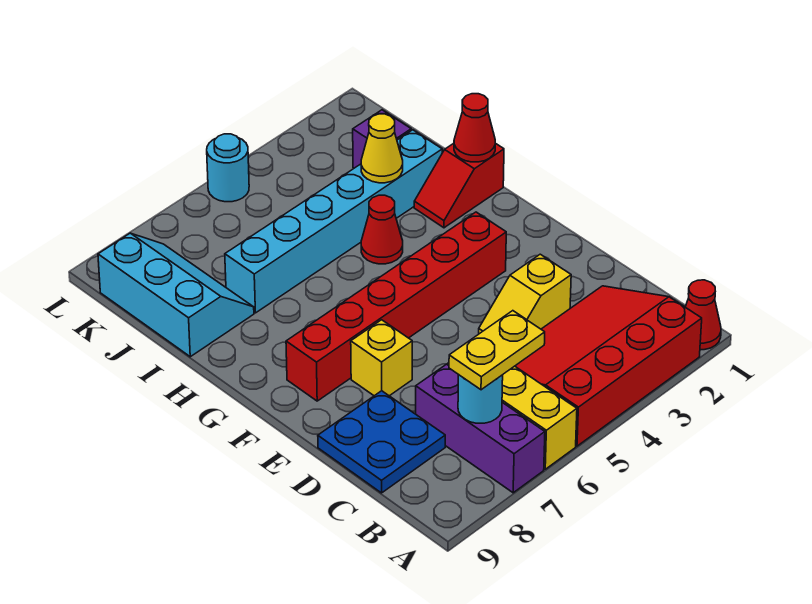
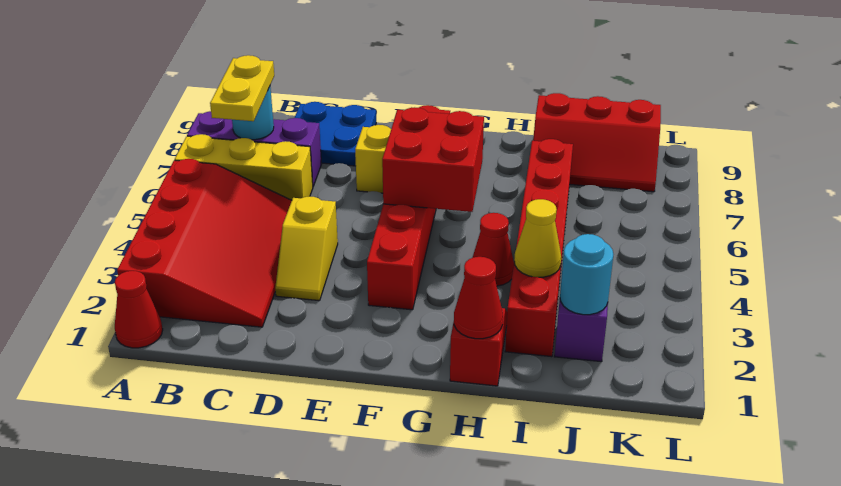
yellow slope D3:D4 level 1 top 3 -> yellow slope D3:D4 level 1 top 4
none -> red brick F5:G6 level 2
cyan brick I2:I7 level 1 -> red brick I2:I7 level 1
cyan slope I8:K9 level 1 top 9 -> red slope I8:K9 level 1 top 9
cyan round brick L5 level 1 -> cyan round brick J2 level 2

